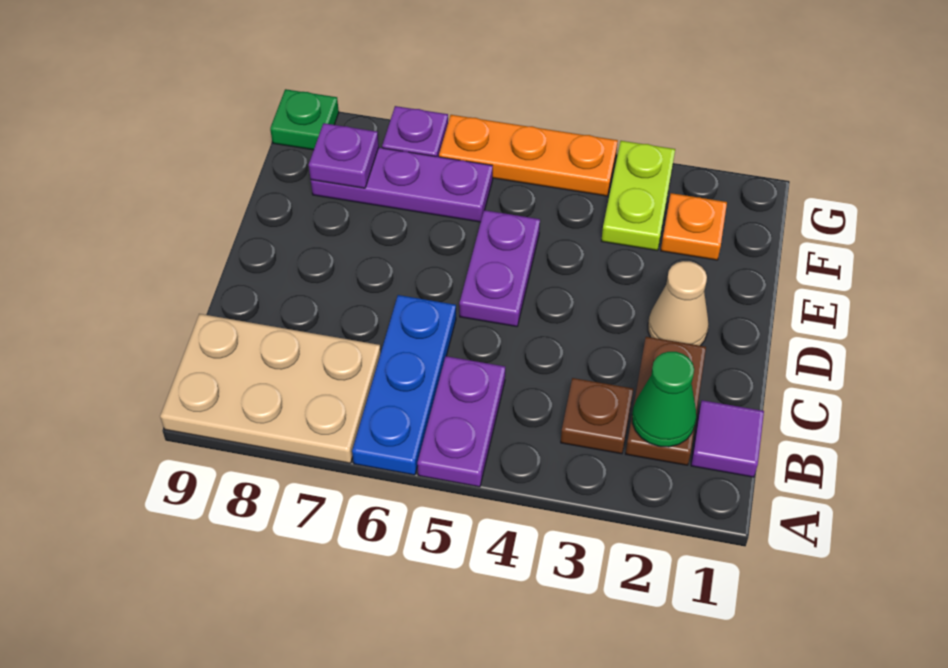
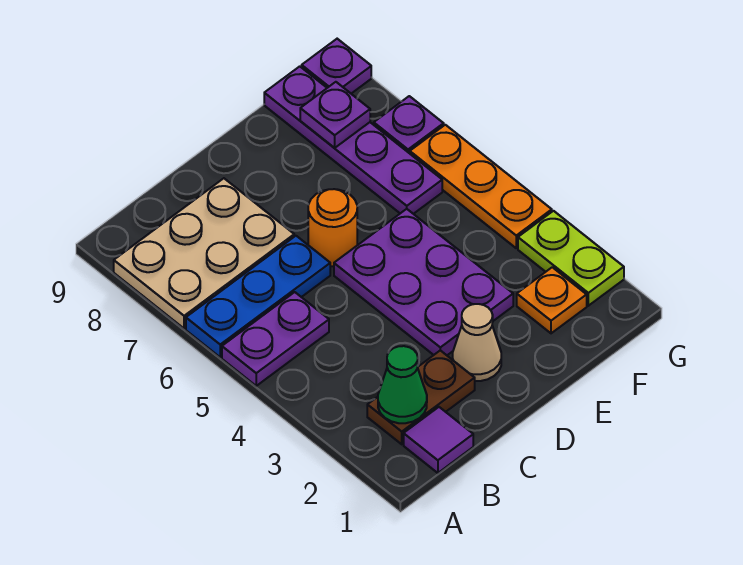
tan plate A7:B9 level 1 -> tan plate A7:C8 level 1
brown plate B3 level 1 -> none
purple plate D5:E5 level 1 -> purple plate D3:E5 level 1
none -> orange round brick D6 level 1
lime plate F3:G3 level 1 -> lime plate G2:G3 level 1
purple plate F6:F8 level 1 -> purple plate F6:F9 level 1
green plate G9 level 1 -> purple plate G9 level 1

